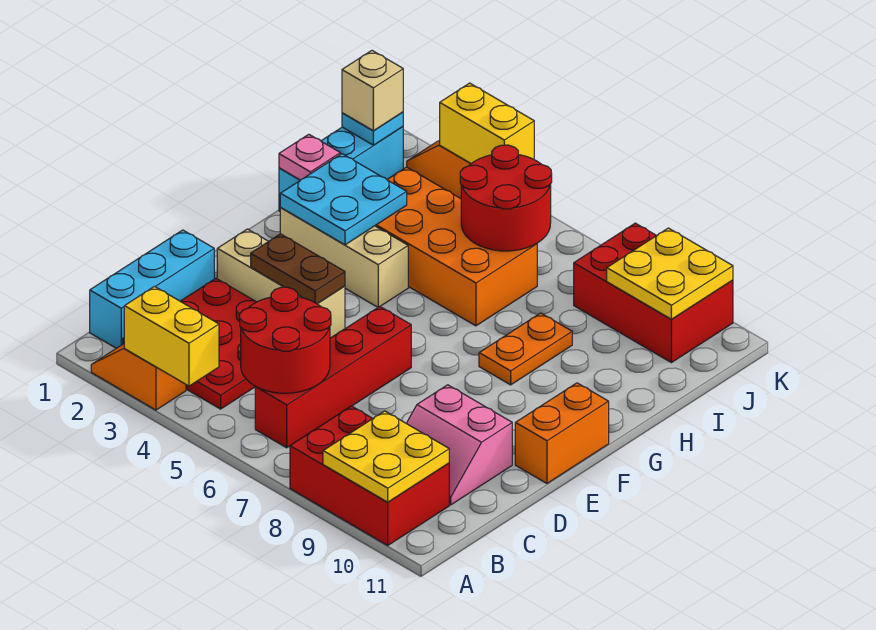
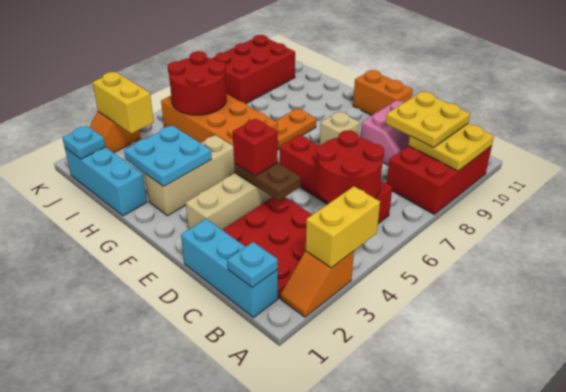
none -> cyan plate B1 level 2
brown plate E3:E4 level 2 -> brown plate D4:E4 level 2
none -> red brick E4 level 3
orange plate G8:H8 level 1 -> orange plate G7:G8 level 1
pink plate H1 level 2 -> none
orange brick H3:I6 level 1 -> orange brick G5:J6 level 1
tan brick J1 level 3 -> tan brick E8 level 1
yellow plate J9:K10 level 2 -> yellow plate B9:C10 level 3
yellow brick K3:K4 level 2 -> yellow brick J3:K3 level 2

